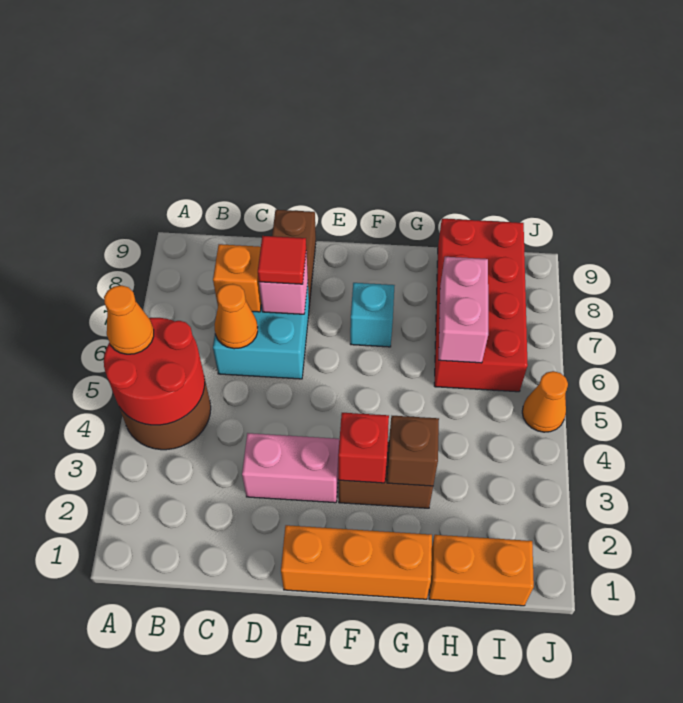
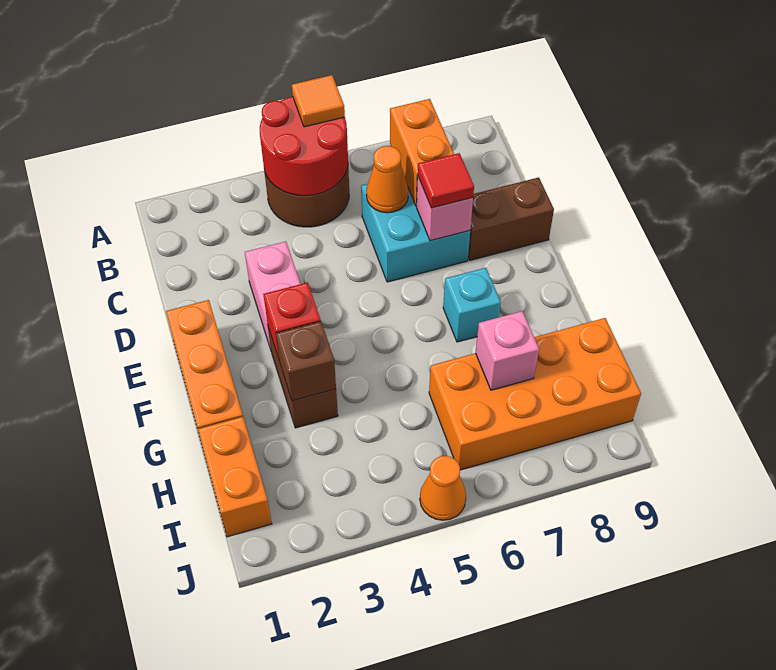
orange cone A5 level 3 -> orange tile A5 level 3
orange brick C7 level 2 -> orange brick B7:C7 level 2
red brick H6:I9 level 1 -> orange brick H6:I9 level 1
pink brick H6:H7 level 2 -> pink brick H7 level 2

